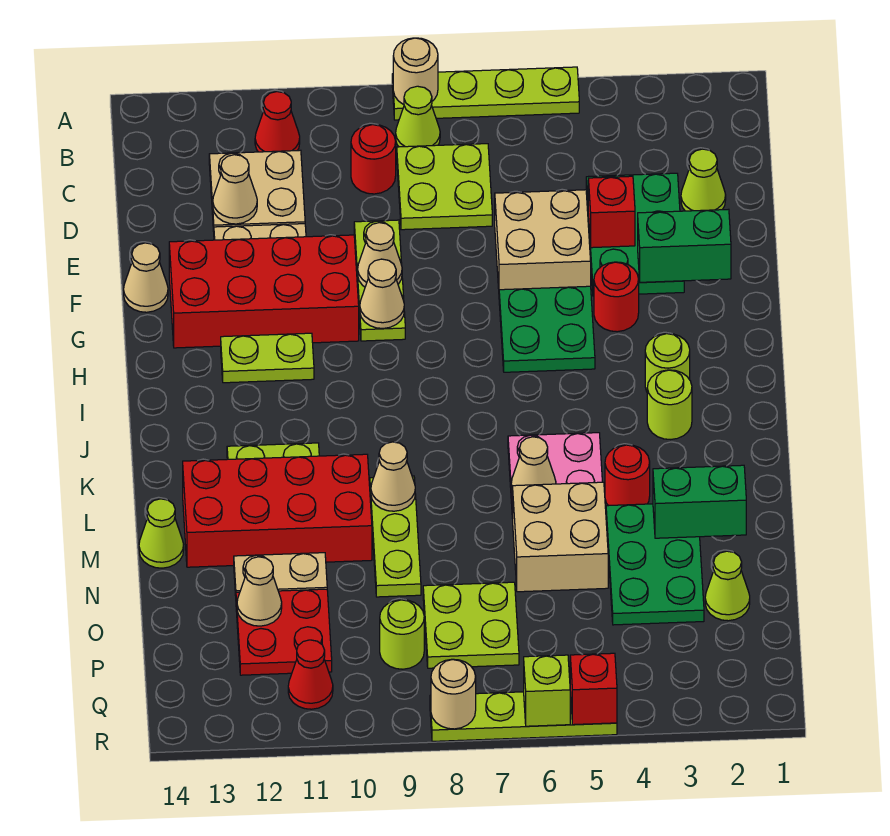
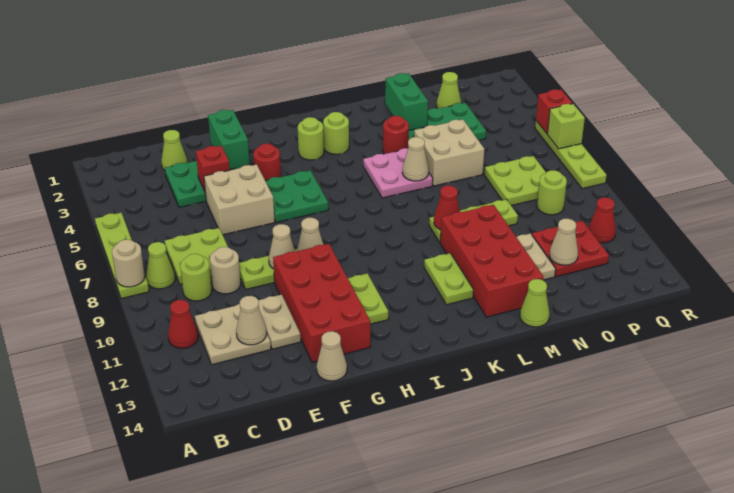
red round brick C9 level 1 -> lime round brick C9 level 1
tan cone L9 level 2 -> red cone L9 level 2
tan round brick R8 level 2 -> tan round brick D9 level 1

